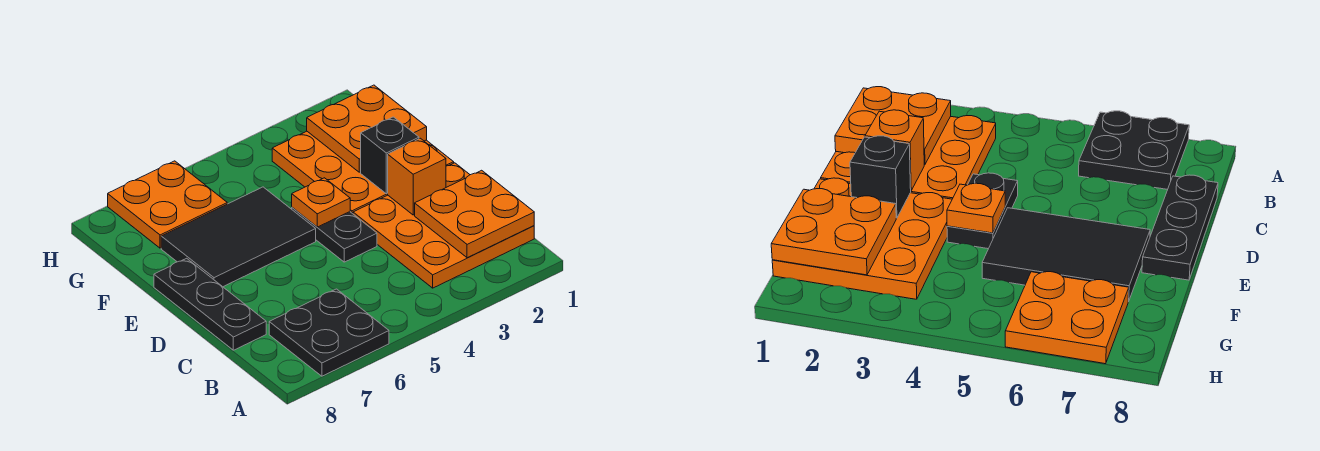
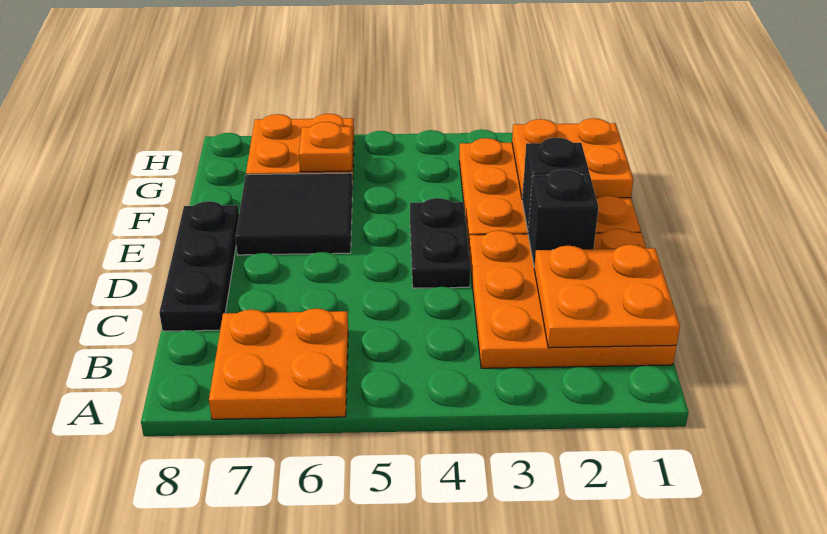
black plate A6:B7 level 1 -> orange plate A6:B7 level 1
orange brick D2 level 2 -> black brick D2 level 2
orange plate E4 level 2 -> orange plate G6 level 2
black tile E5:F7 level 1 -> black tile E6:F7 level 1

